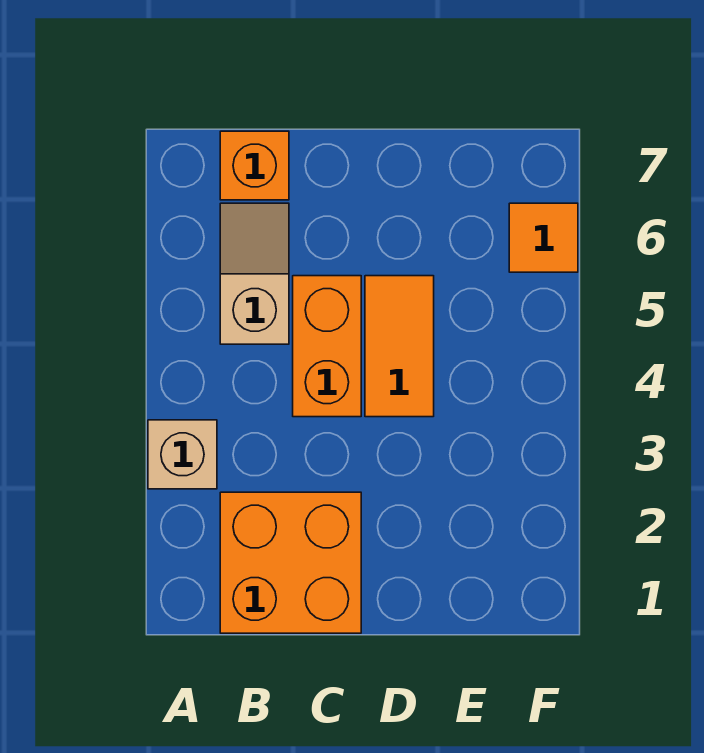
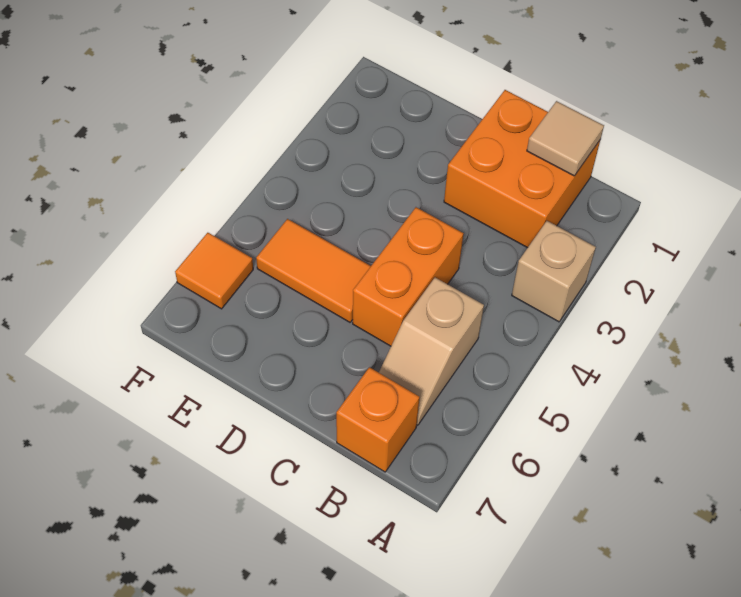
none -> tan tile B1 level 2
orange tile D4:D5 level 1 -> orange tile D5:E5 level 1

